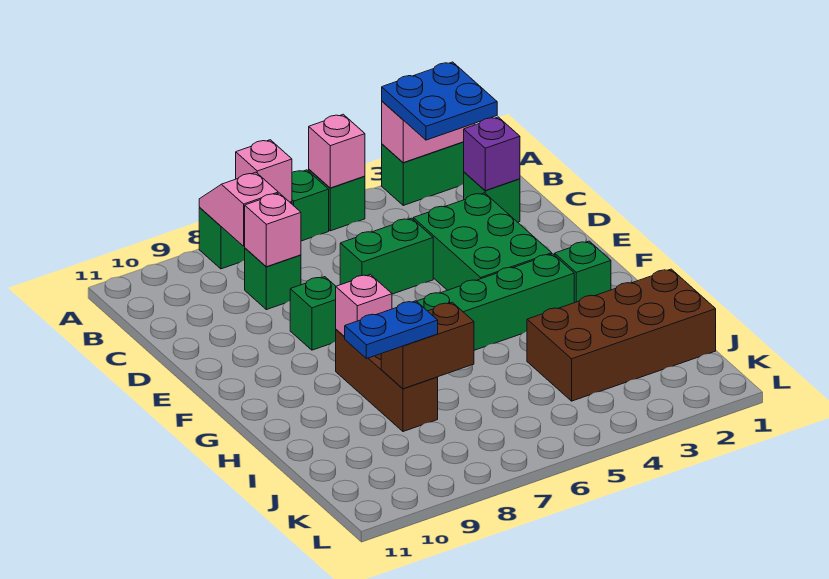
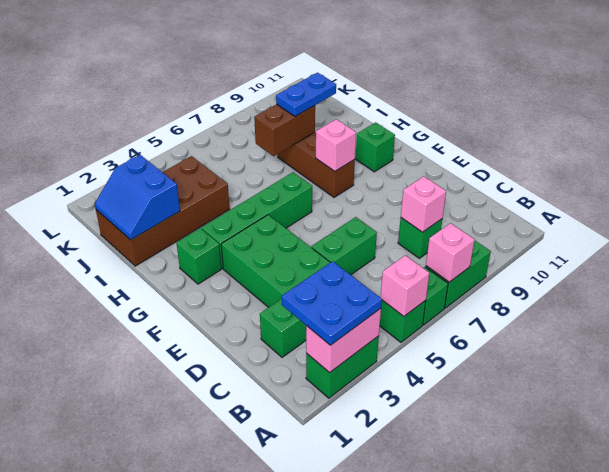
pink slope A8:B8 level 2 top B -> none
purple brick C2 level 2 -> none
green brick E8 level 1 -> green brick G10 level 1
none -> blue slope I1:J2 level 2 top 2

